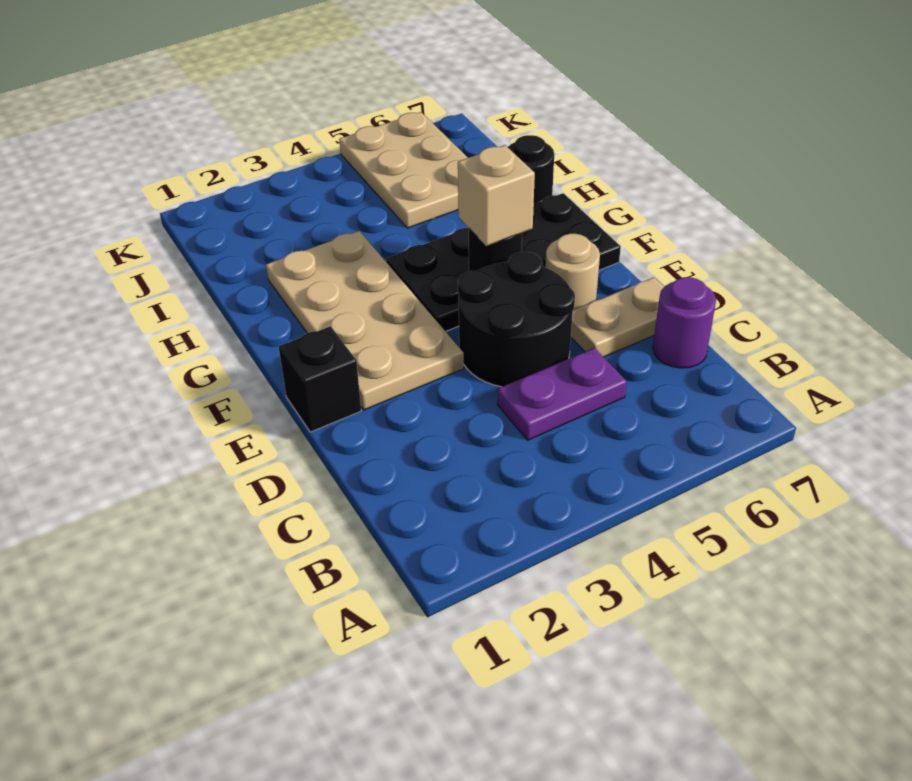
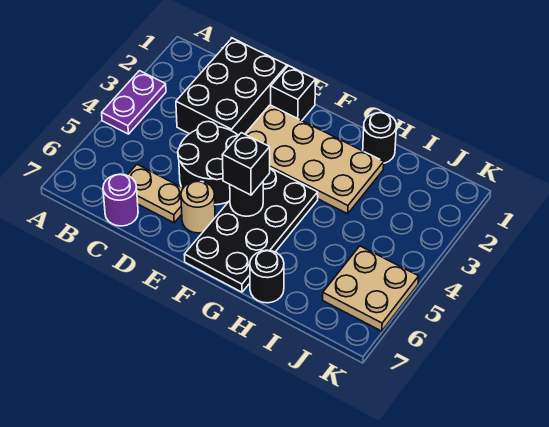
none -> black brick C1:D3 level 1
purple plate C4:C5 level 1 -> purple plate A3:A4 level 1
tan plate D6:D7 level 1 -> tan plate C6:D6 level 1
tan brick F5 level 3 -> black brick F5 level 3
none -> black round brick H1 level 1
tan plate I5:K6 level 1 -> tan plate J5:K6 level 1

